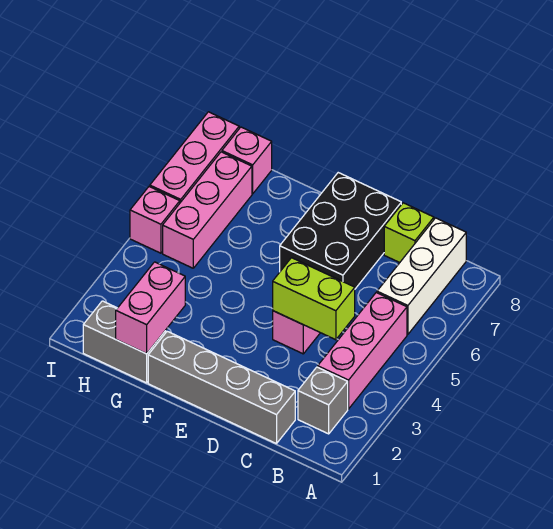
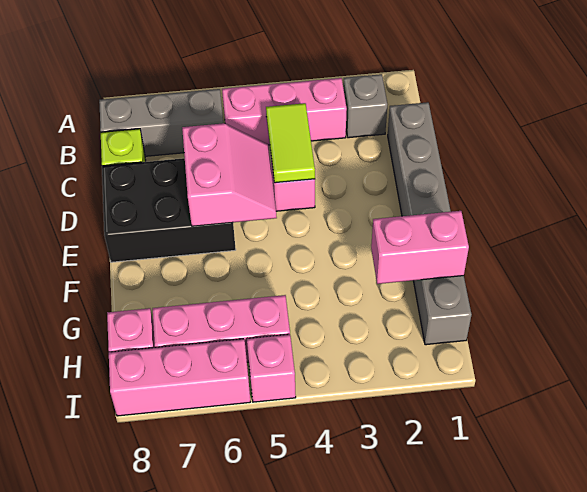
white brick B6:B8 level 1 -> grey brick B6:B8 level 1
lime brick C4:D4 level 2 -> lime tile C4:D4 level 2
none -> pink slope D5:E6 level 2 top 6

